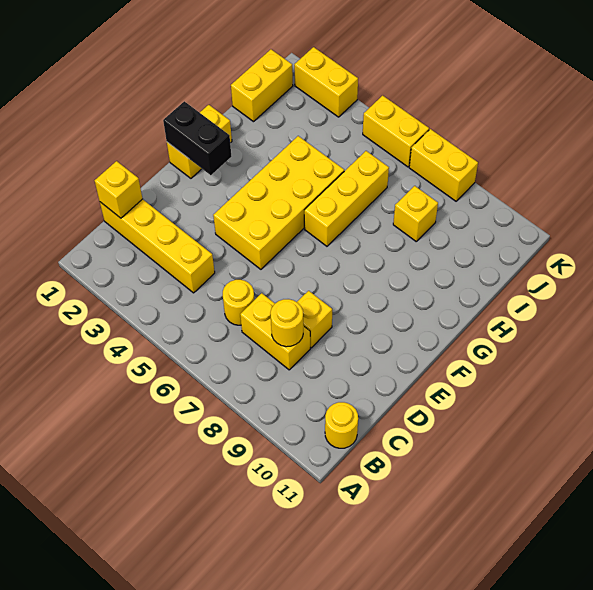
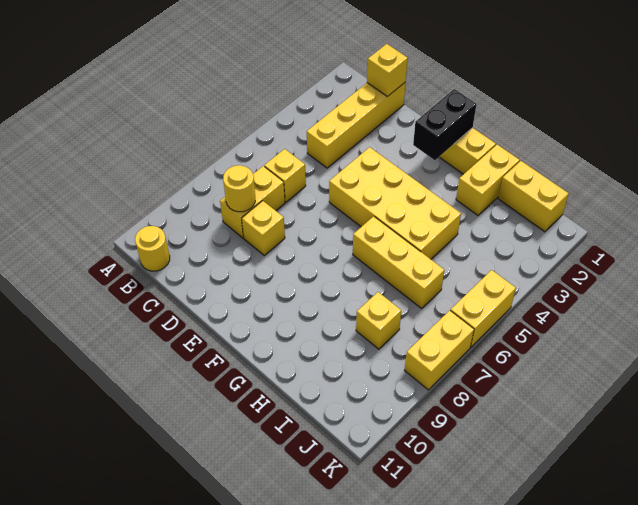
yellow round brick C6 level 1 -> yellow brick C6 level 1
yellow brick K2:K3 level 1 -> yellow brick H1:H2 level 1

